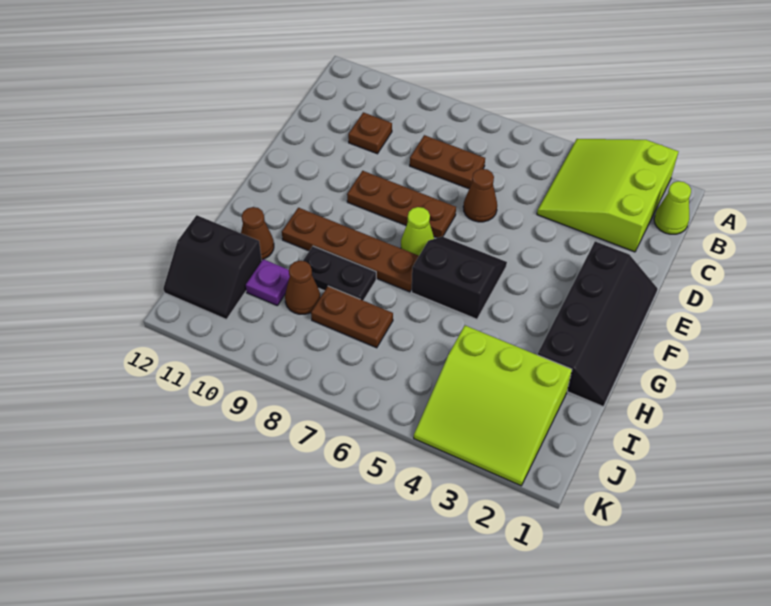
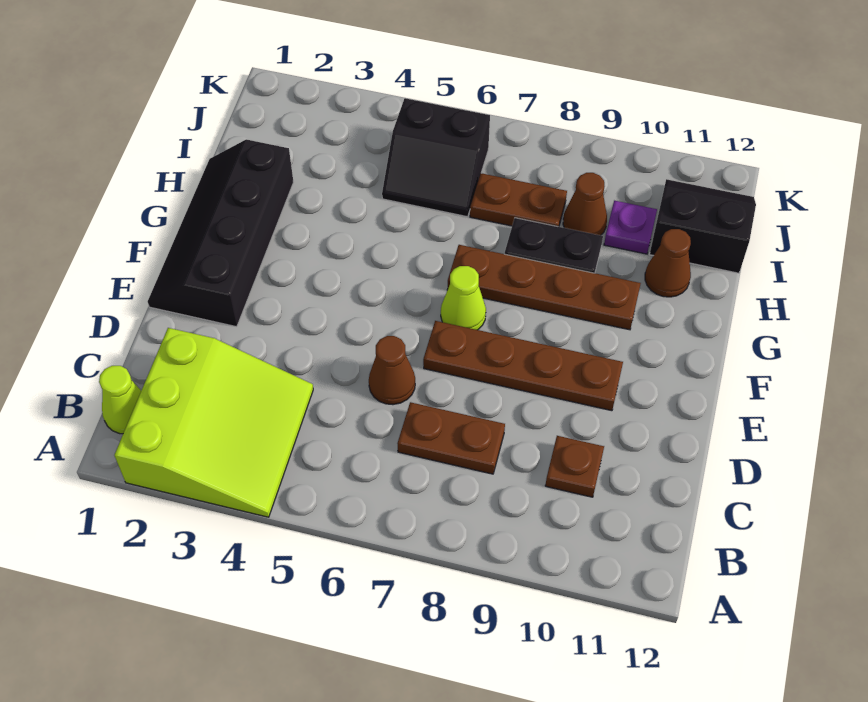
brown plate E7:E9 level 1 -> brown plate E7:E10 level 1
black slope F5:G6 level 1 top G -> black slope I5:J6 level 1 top J
lime slope I2:K4 level 1 top I -> none

